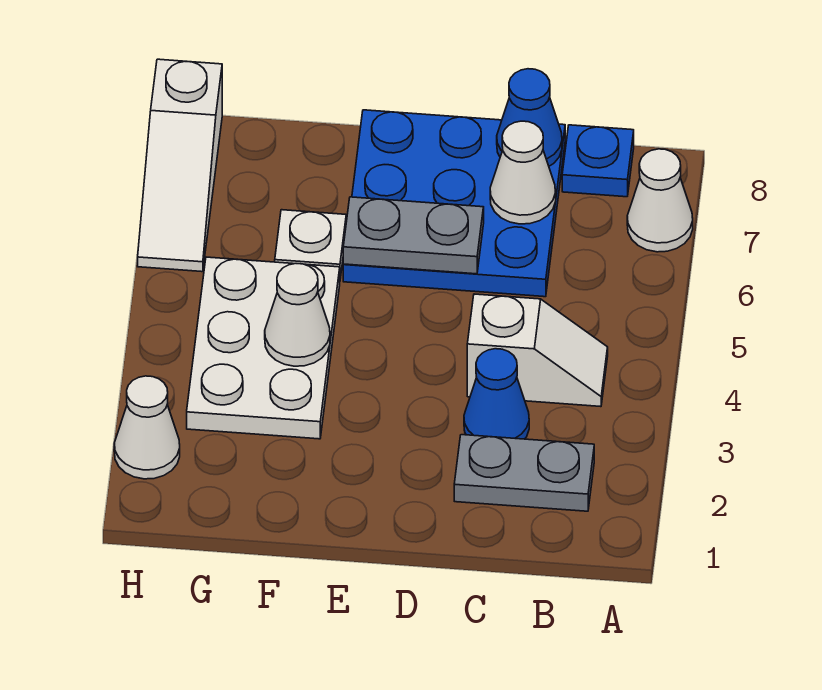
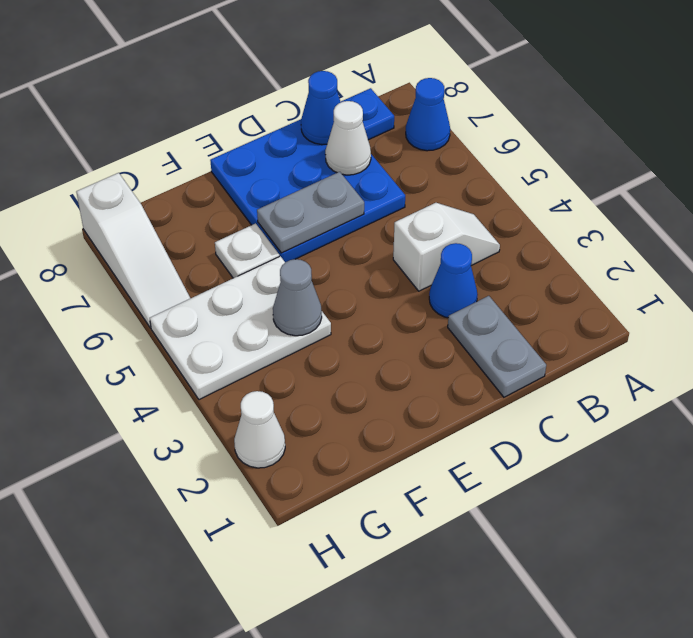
white cone A7 level 1 -> blue cone A7 level 1
grey plate B2:C2 level 1 -> grey plate C1:C2 level 1
white plate F3:G5 level 1 -> white plate F4:H5 level 1
white cone F4 level 2 -> grey cone F4 level 2

